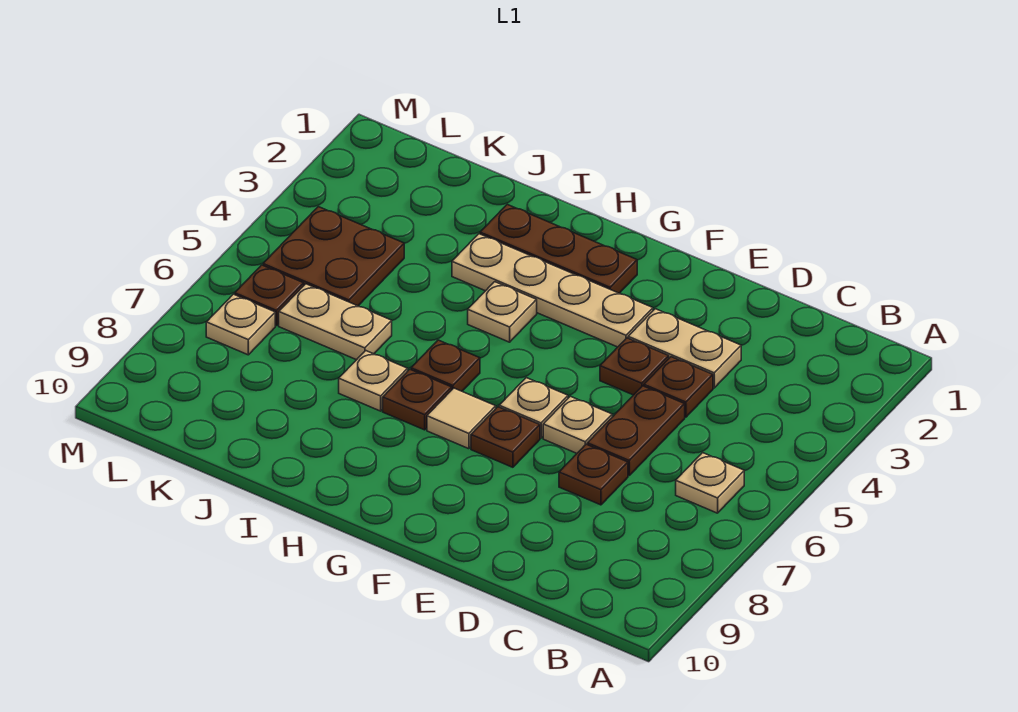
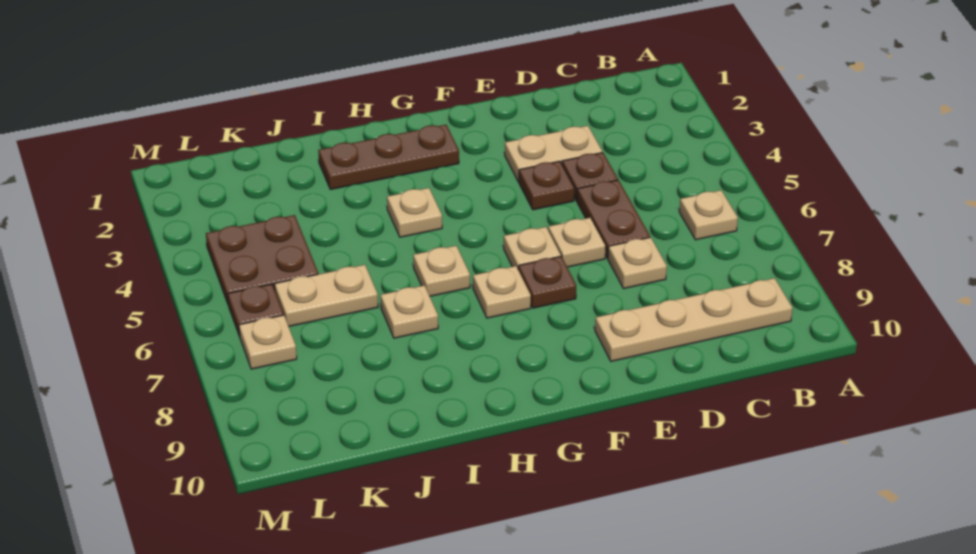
brown plate D7 level 1 -> tan plate D7 level 1
tan plate F3:I3 level 1 -> tan plate B9:E9 level 1
tan tile G7 level 1 -> tan plate G7 level 1
brown plate H6 level 1 -> tan plate H6 level 1
brown plate H7 level 1 -> none

